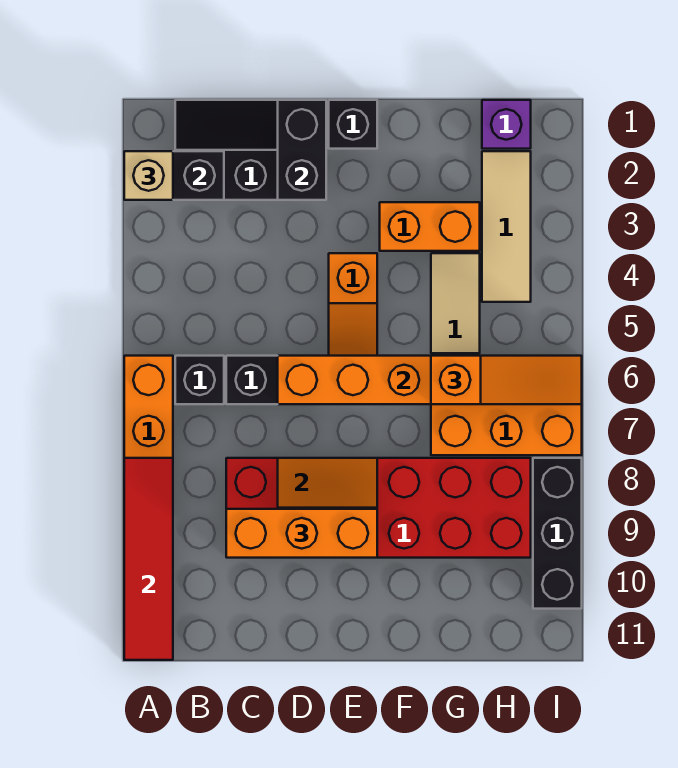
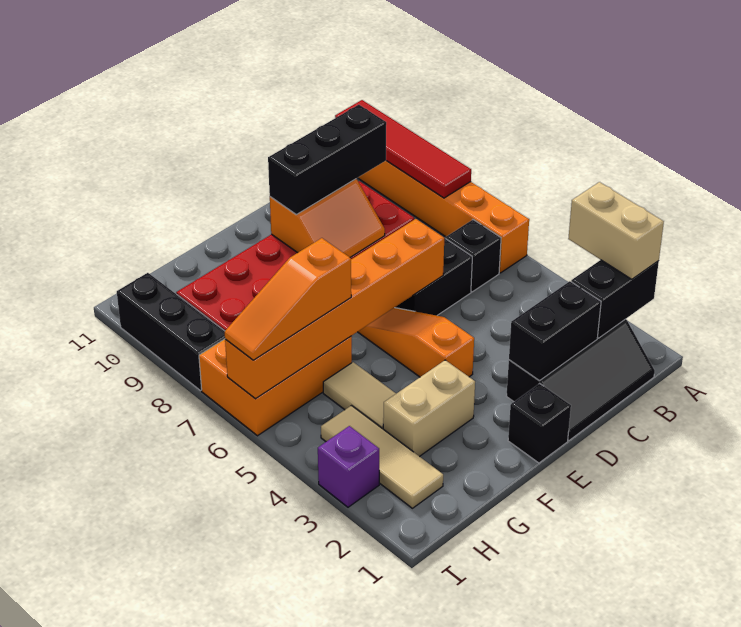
tan brick A2 level 3 -> tan brick A2:A3 level 3
orange brick C9:E9 level 3 -> black brick C9:E9 level 3
black brick D1:D2 level 2 -> black brick C2:D2 level 2
orange brick F3:G3 level 1 -> tan brick F3:G3 level 1
purple brick H1 level 1 -> purple brick I3 level 1

